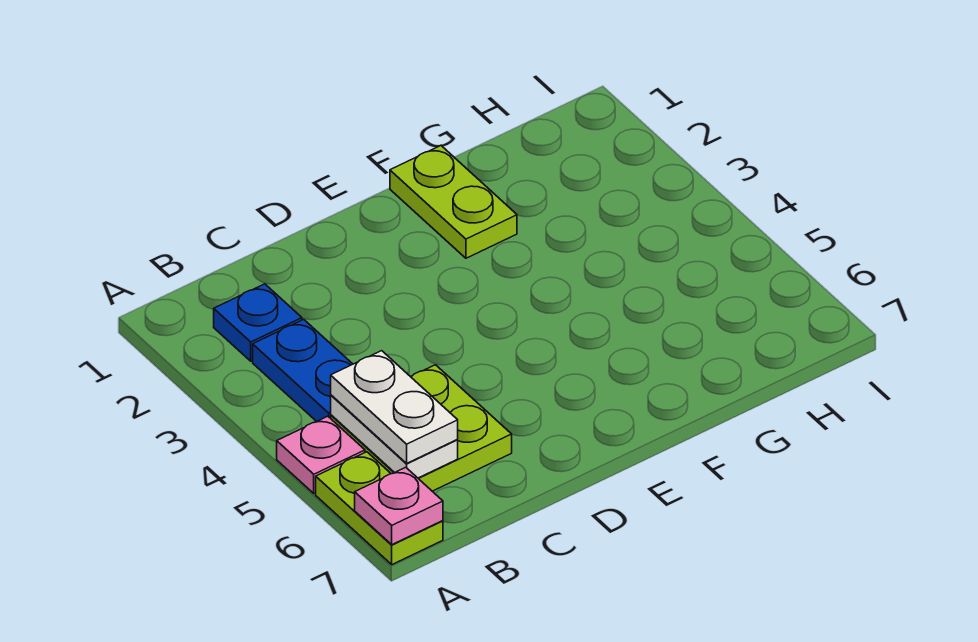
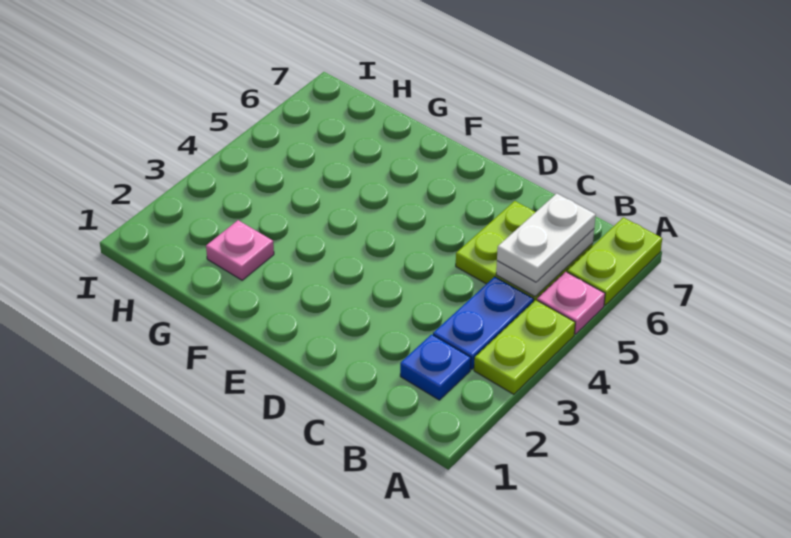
pink plate A7 level 2 -> pink plate G2 level 1
lime plate F1:F2 level 1 -> lime plate A3:A4 level 1

